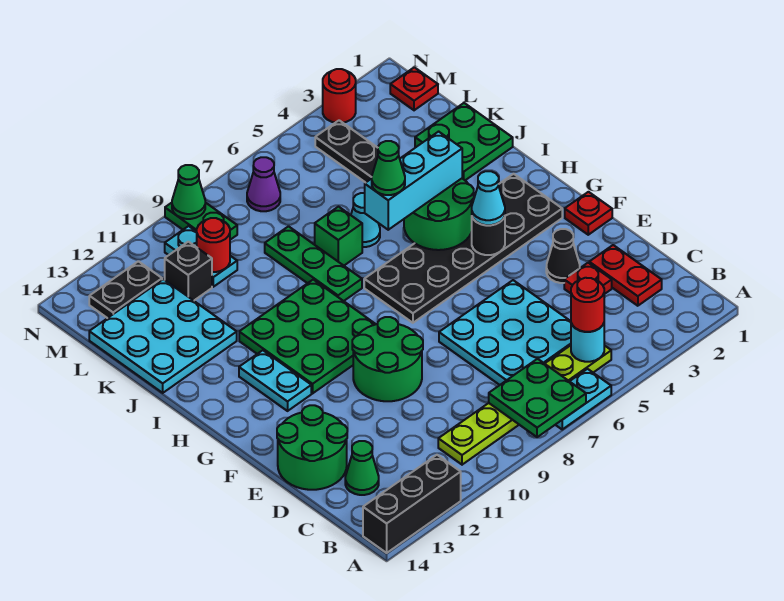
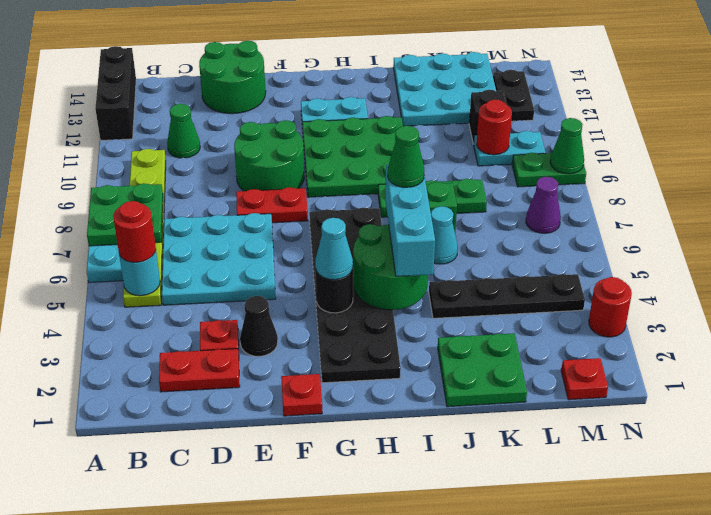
green cone C13 level 1 -> green cone C11 level 1
none -> red plate E8:F8 level 1

